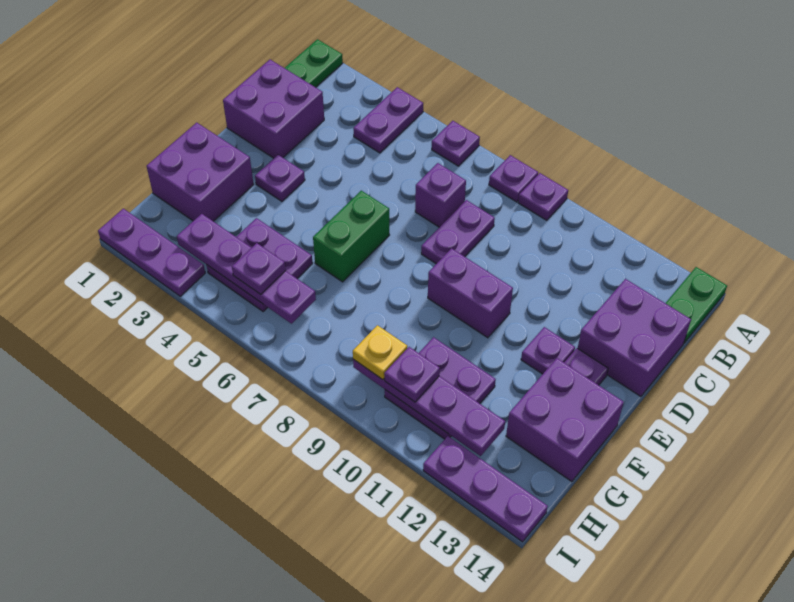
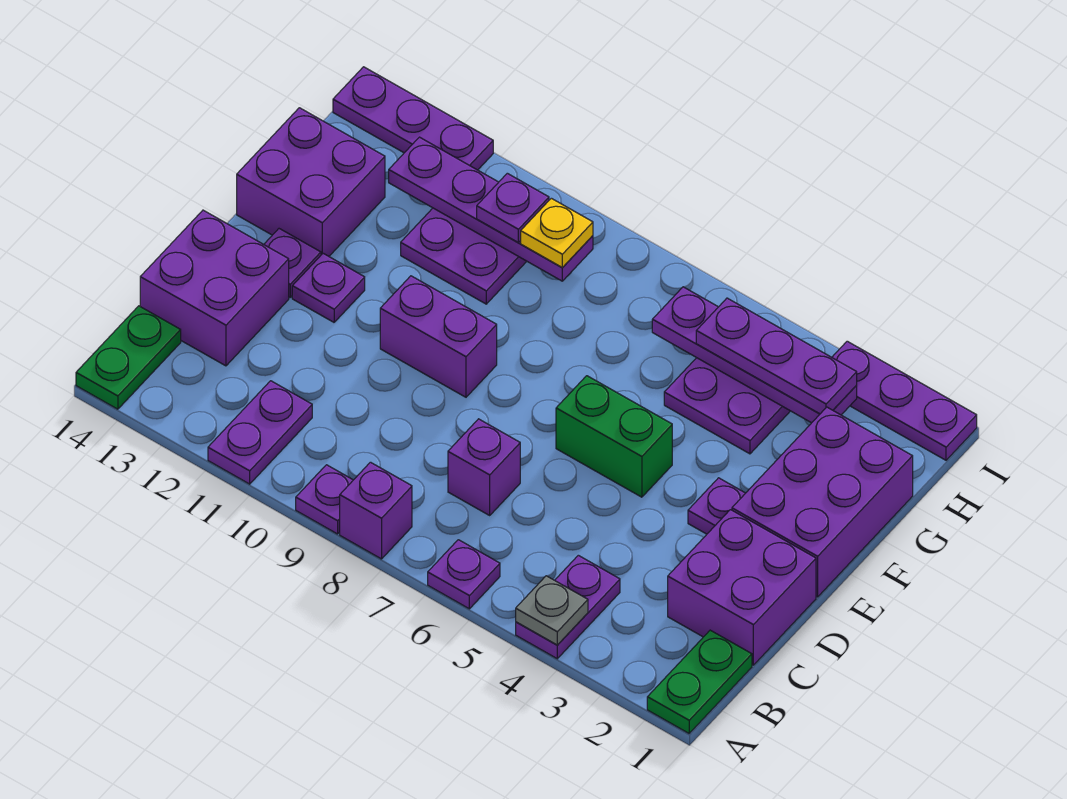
none -> grey plate A4 level 2
purple plate A8 level 1 -> purple brick A8 level 1
purple plate C8:D8 level 1 -> purple plate A11:B11 level 1
green brick E6:F6 level 1 -> green brick E5:E6 level 1
purple brick F1:G2 level 1 -> purple brick E1:G2 level 1
purple plate H5 level 3 -> purple plate H3:H5 level 3

